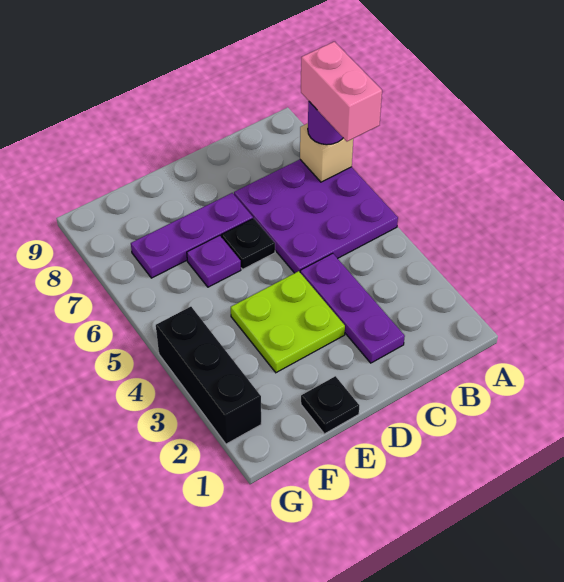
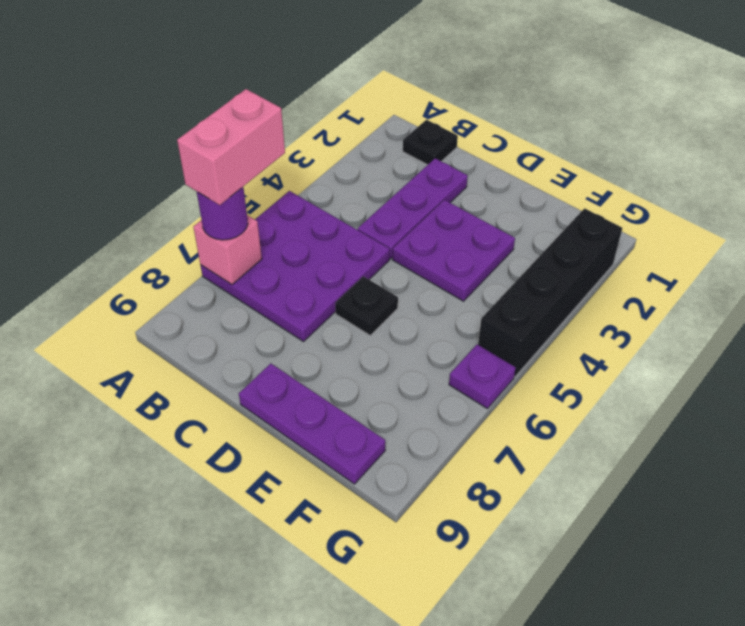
tan brick A7 level 2 -> pink brick A7 level 2
lime plate D3:E4 level 1 -> purple plate D3:E4 level 1
purple plate D7:F7 level 1 -> purple plate D9:F9 level 1
black plate E1 level 1 -> black plate B1 level 1
purple plate E6 level 1 -> purple plate G6 level 1
black brick G2:G4 level 1 -> black brick G2:G5 level 1

